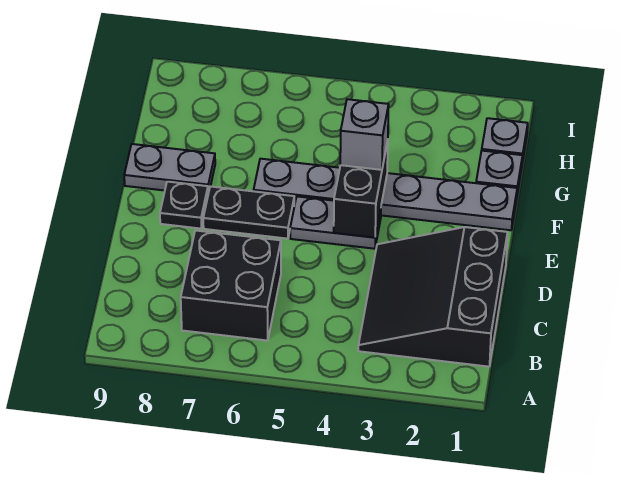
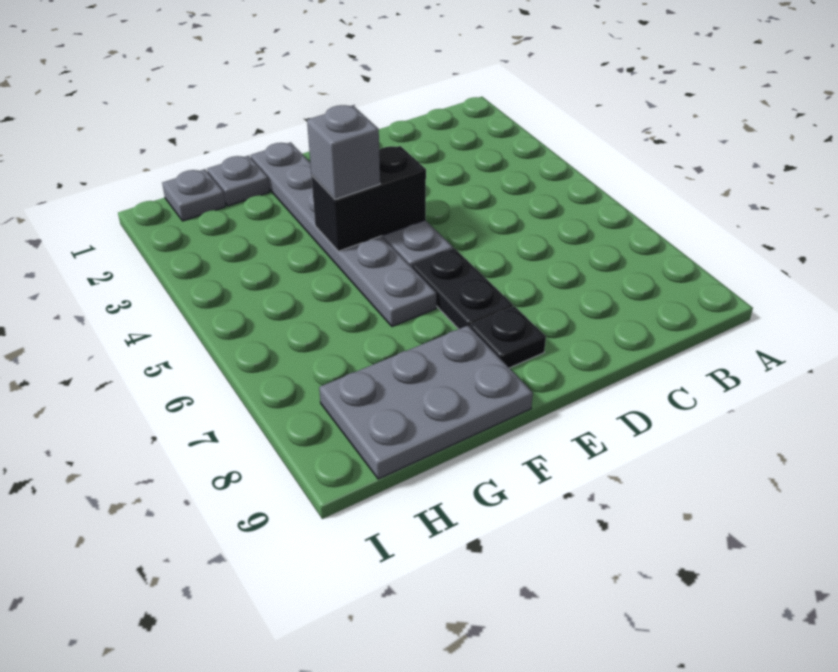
black slope B1:D3 level 1 top 1 -> none
black brick B6:C7 level 1 -> none
grey plate F8:F9 level 1 -> grey plate F8:H9 level 1

